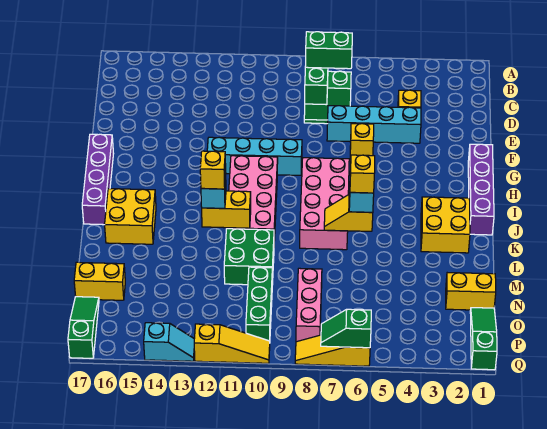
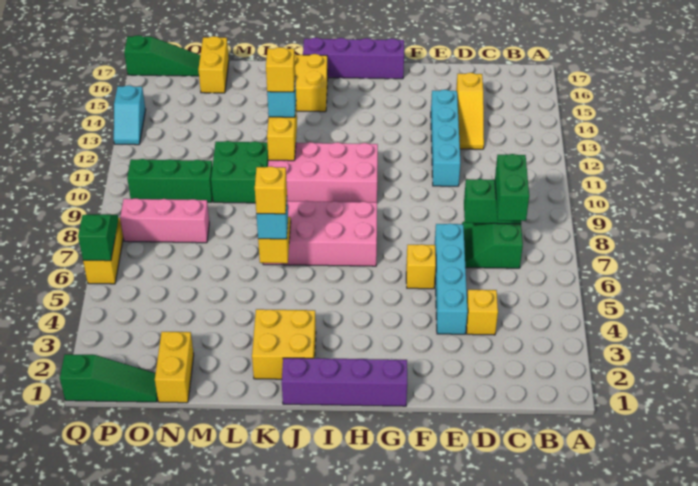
cyan brick G9:G12 level 1 -> cyan brick E11:E14 level 1
yellow slope Q10:Q12 level 1 top 12 -> yellow slope D13:D15 level 1 top 15

